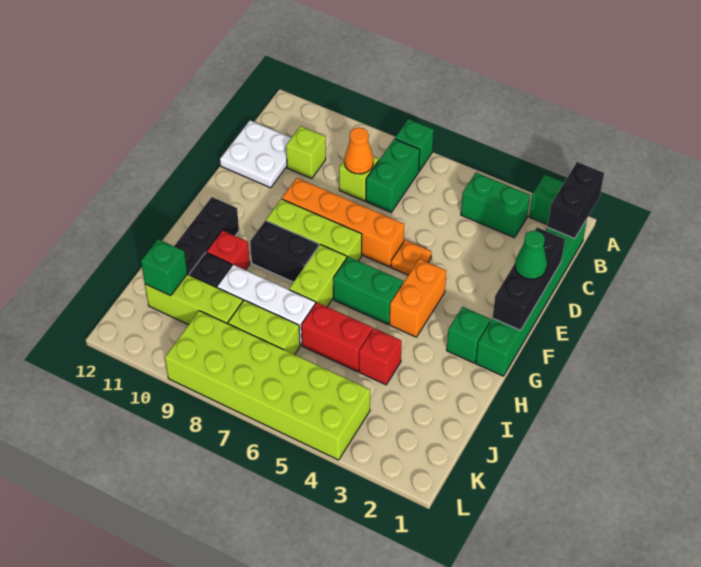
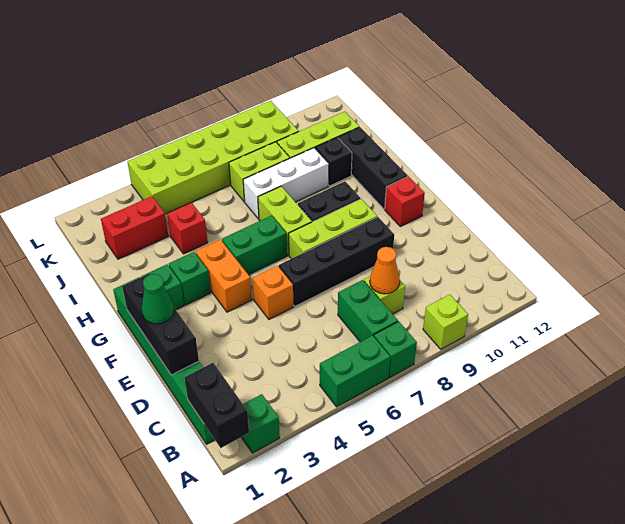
green brick B3:B4 level 1 -> green brick A5:A6 level 1
lime brick C10 level 1 -> lime brick A9 level 1
white plate C11:D12 level 1 -> none
orange plate E5 level 1 -> orange brick E5 level 1
orange brick E6:E9 level 1 -> black brick E6:E9 level 1
red brick H10 level 1 -> red brick F11 level 1
red brick I5:I6 level 1 -> red brick J2:J3 level 1
green brick J11 level 2 -> green brick G3 level 1

